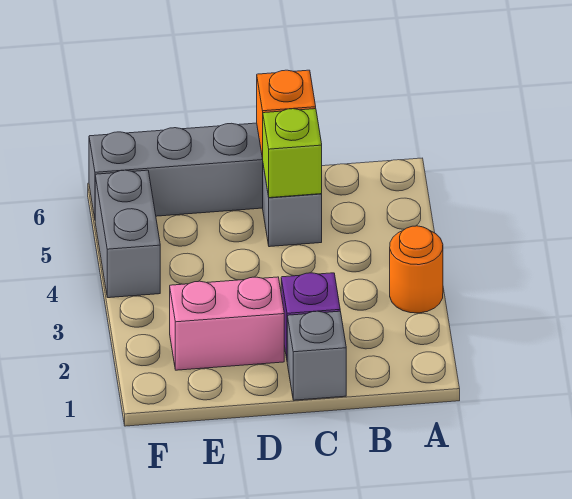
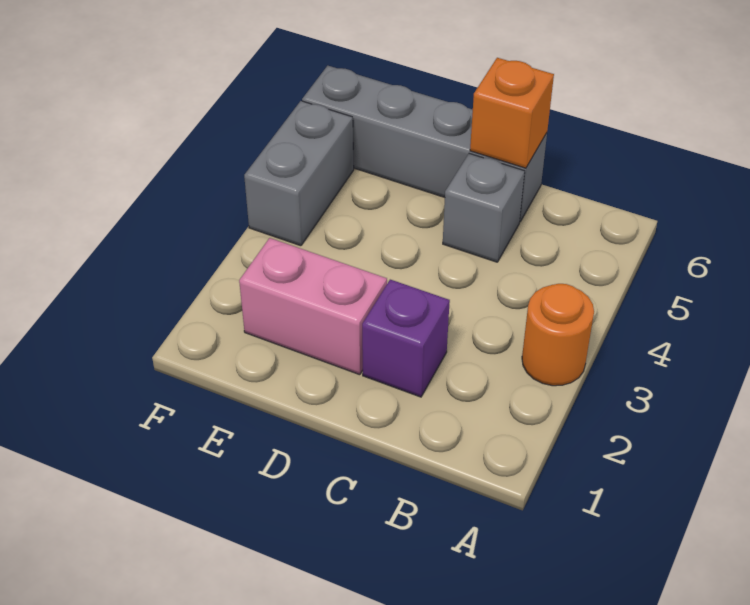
grey brick C1 level 1 -> none
lime brick C5 level 2 -> none

